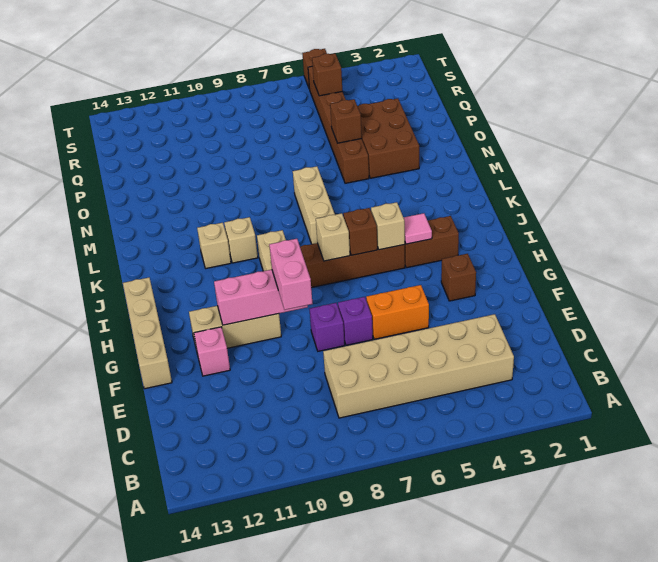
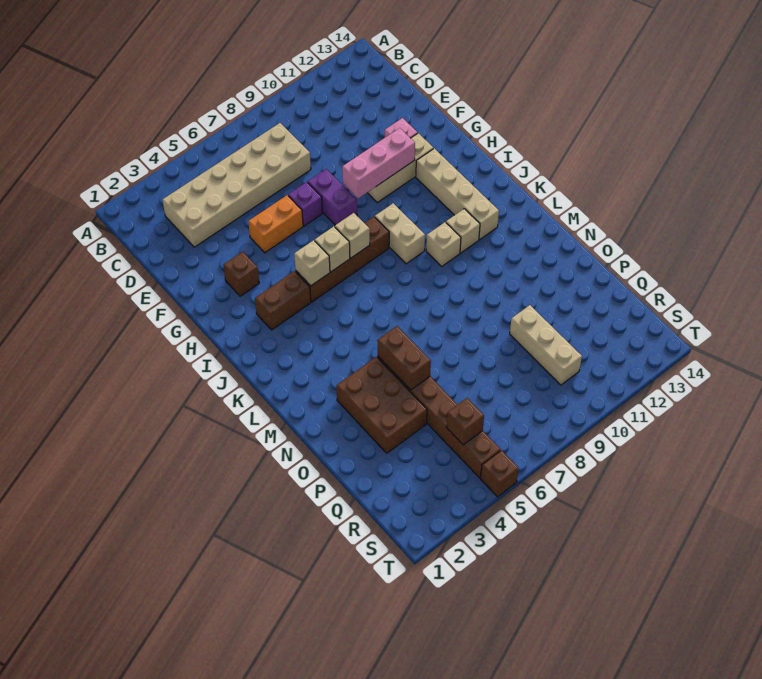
purple brick F8 level 1 -> purple brick F8:G8 level 1
pink brick F9:G9 level 3 -> none
tan brick F14:I14 level 1 -> tan brick H12:K12 level 1
pink tile I4 level 2 -> none
brown brick I6 level 2 -> tan brick I6 level 2
tan brick K7:M7 level 1 -> tan brick P10:R10 level 1
brown brick O5 level 2 -> brown brick N5:O5 level 2

